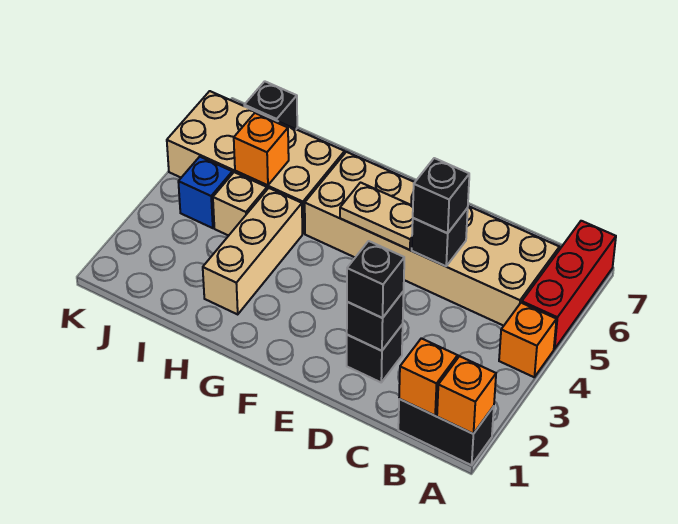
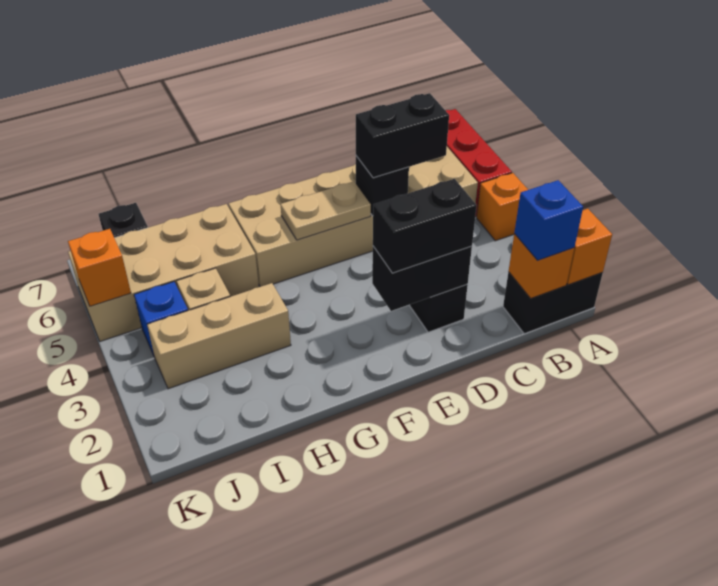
none -> blue brick B1 level 3
black brick D2 level 2 -> black brick D2:E2 level 2
black brick D2 level 3 -> black brick D2:E2 level 3
black brick D5 level 3 -> black brick C5:D5 level 3
tan brick H2:H4 level 1 -> tan brick H3:J3 level 1
orange brick I5 level 2 -> orange brick K5 level 2

